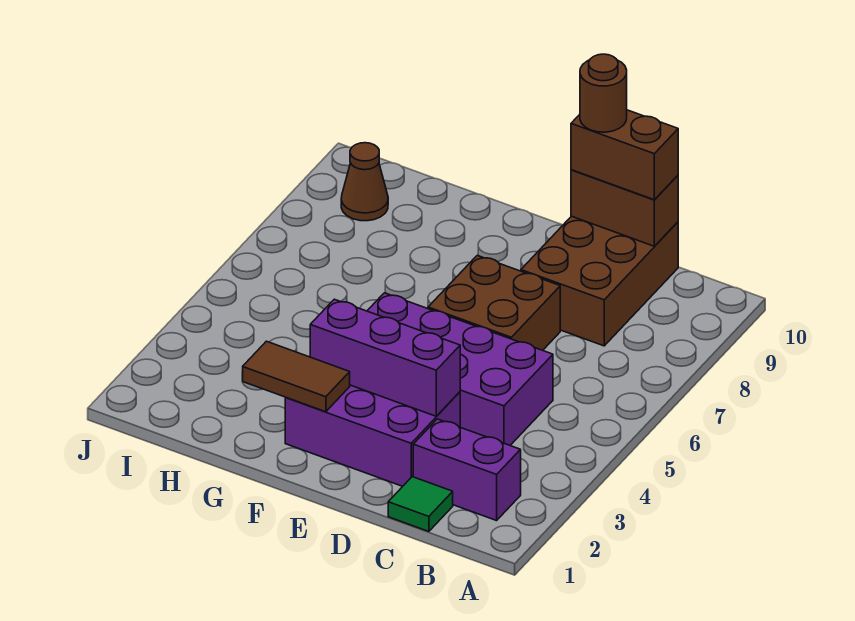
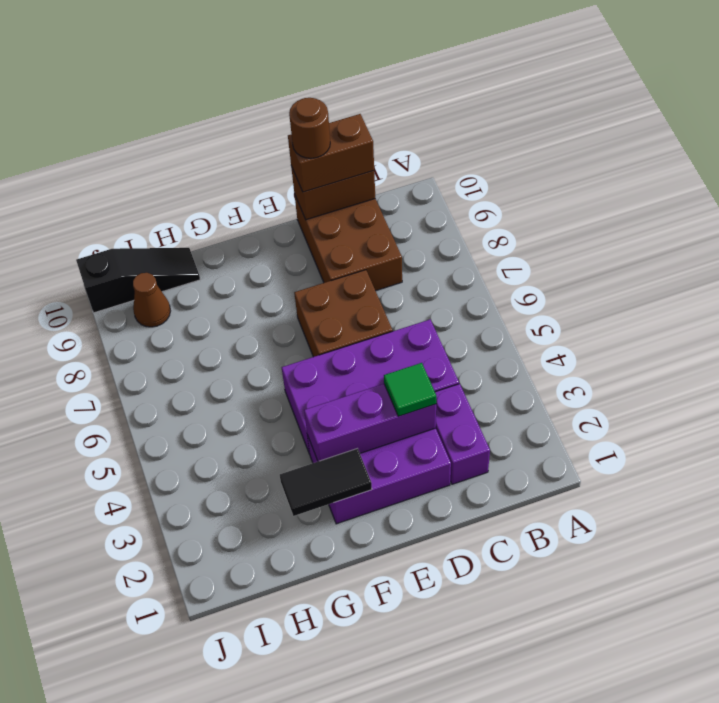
purple brick B2:C2 level 1 -> purple brick C2:C3 level 1
green tile C1 level 1 -> green tile D3 level 3
brown tile F2:G2 level 2 -> black tile F2:G2 level 2
none -> black slope H10:J10 level 1 top J

